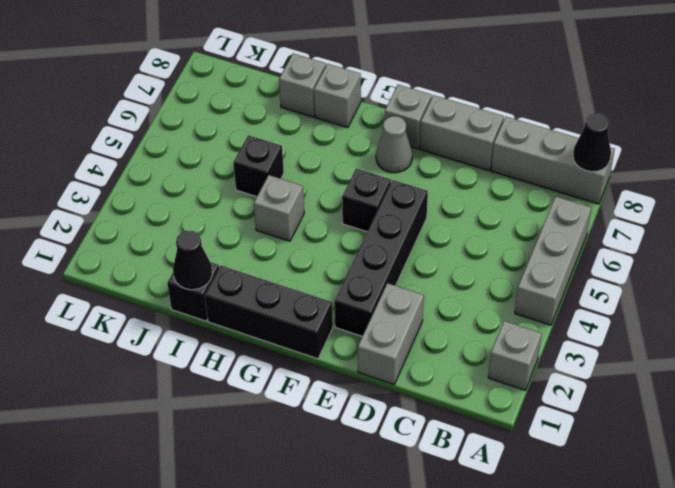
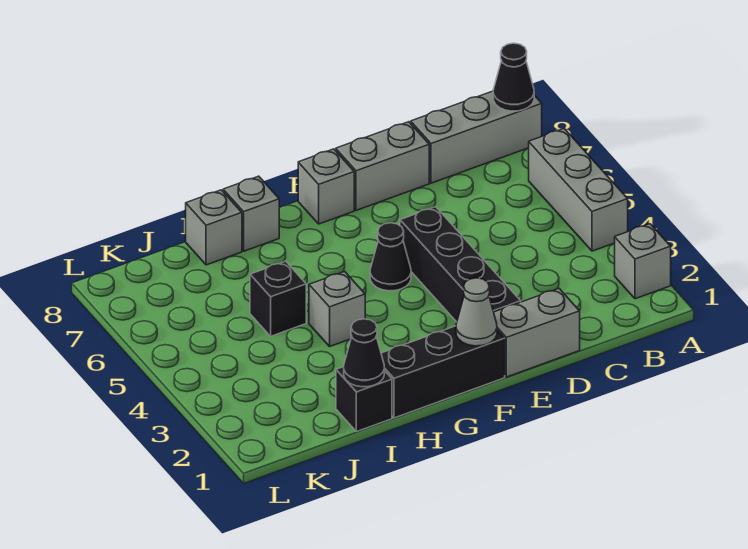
grey brick D1:D2 level 1 -> grey brick D1:E1 level 1
black brick F5 level 1 -> black cone F5 level 1
grey cone F7 level 1 -> grey cone F1 level 2

